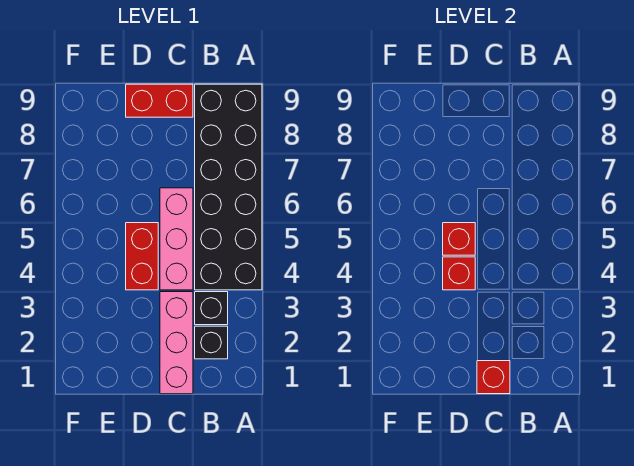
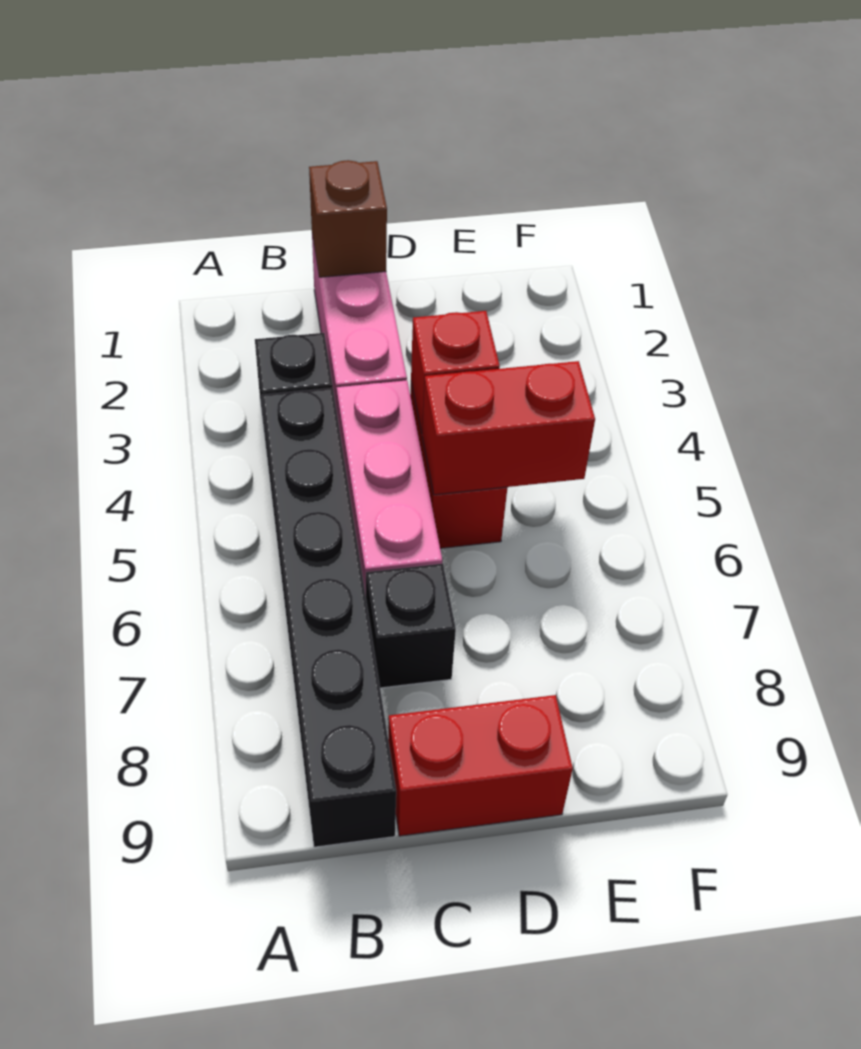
black brick A4:B9 level 1 -> black brick B4:B9 level 1
black brick B2 level 1 -> black brick C7 level 1
red brick C1 level 2 -> brown brick C1 level 2
red brick D5 level 2 -> red brick D5:E5 level 2

